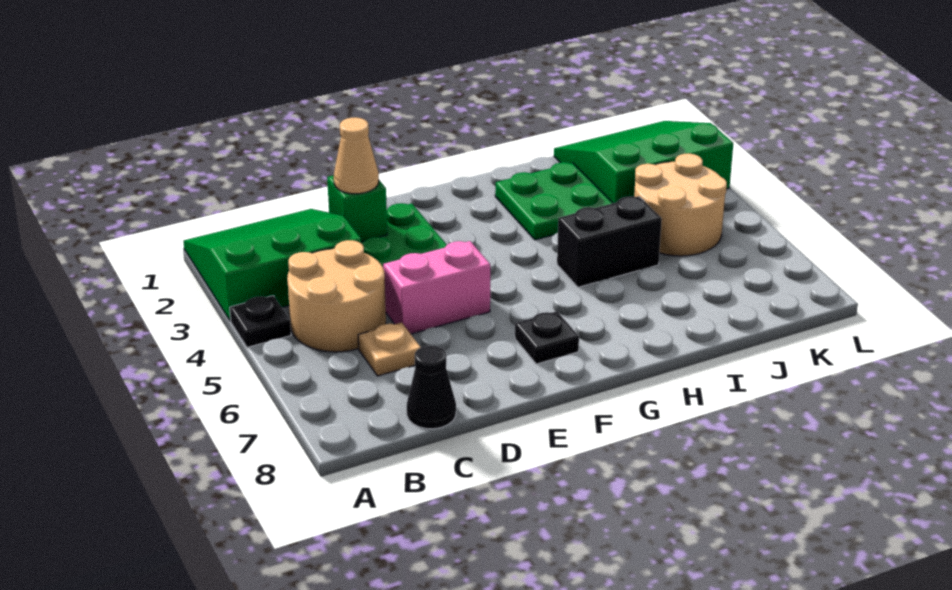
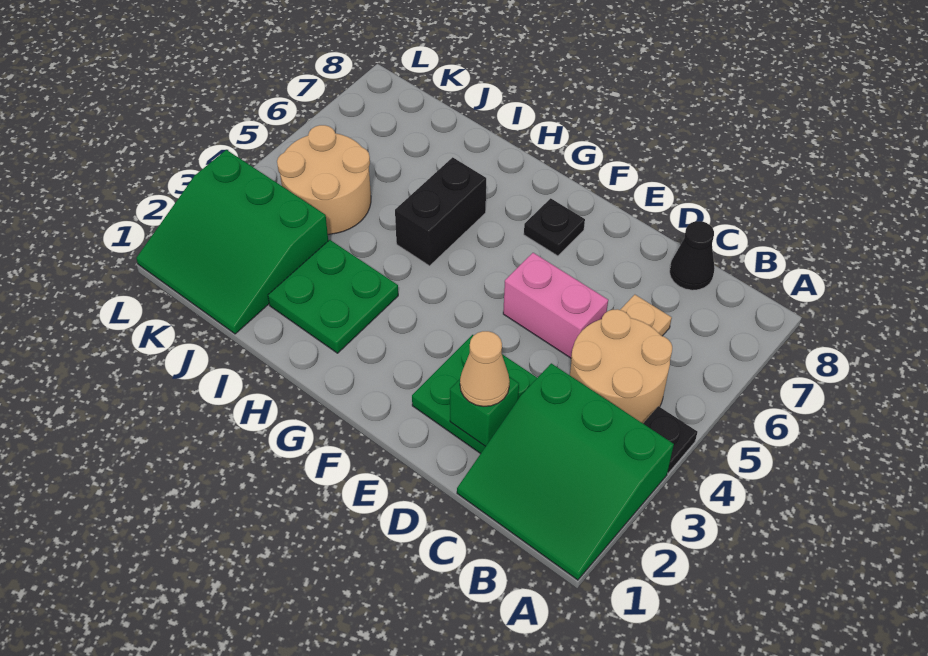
black brick H5:I5 level 1 -> black brick H5:H6 level 1

